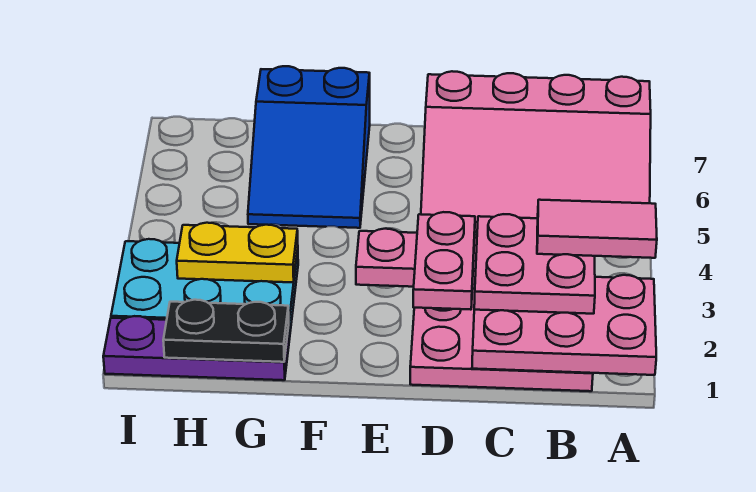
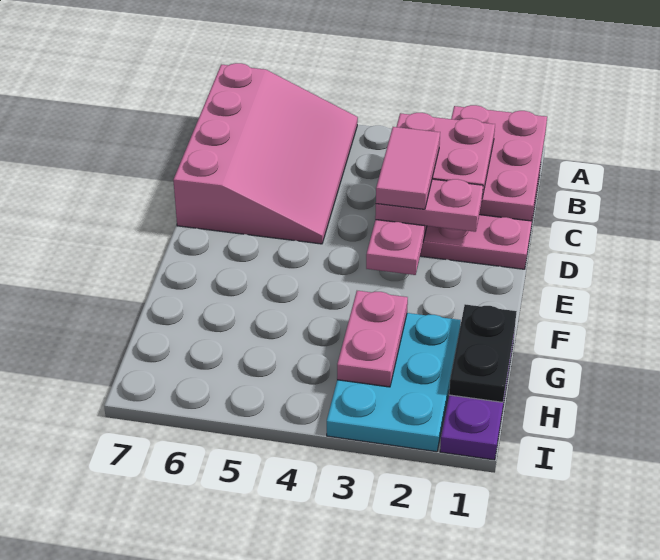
pink tile A3:B3 level 4 -> pink tile C3:D3 level 4
blue slope F5:G7 level 1 top 7 -> none
yellow plate G3:H3 level 2 -> pink plate G3:H3 level 2

